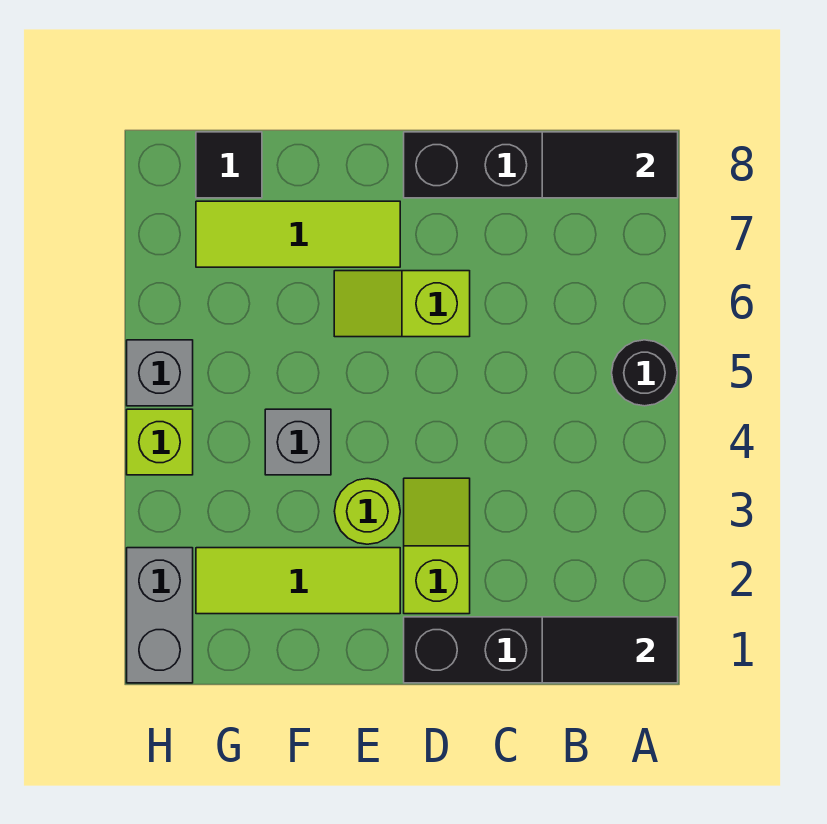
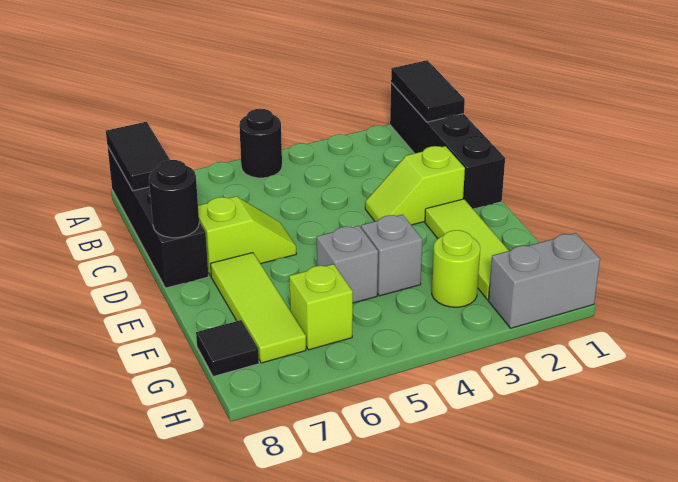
lime slope D6:E6 level 1 top D -> lime slope D6:D7 level 1 top 7
none -> black round brick D8 level 2
lime round brick E3 level 1 -> lime round brick G3 level 1
lime brick H4 level 1 -> lime brick G6 level 1
grey brick H5 level 1 -> grey brick F5 level 1

